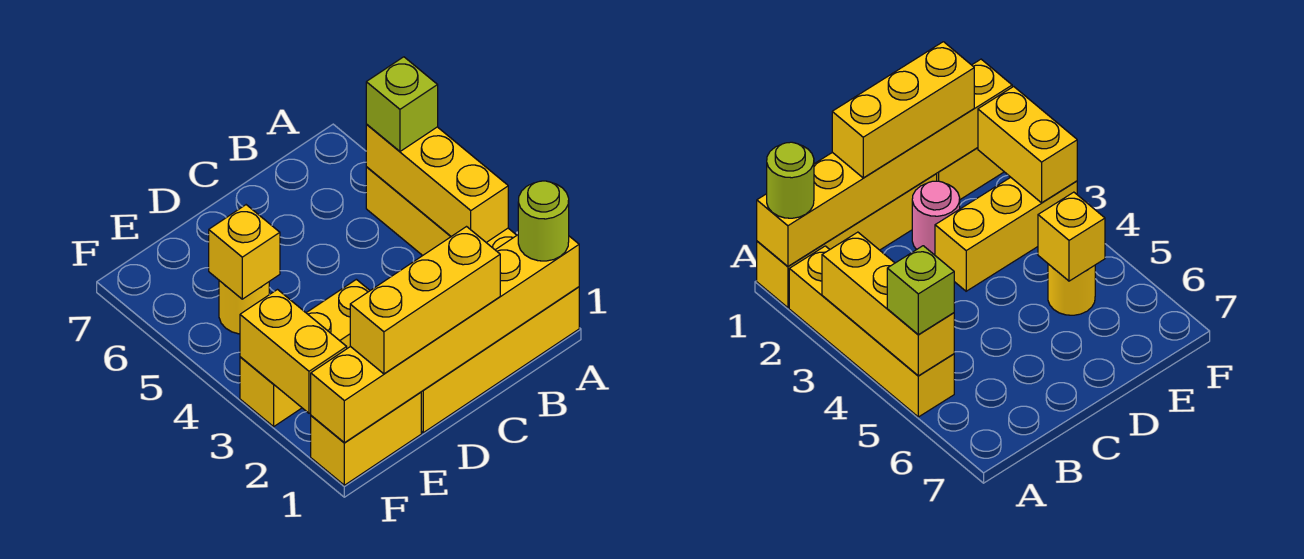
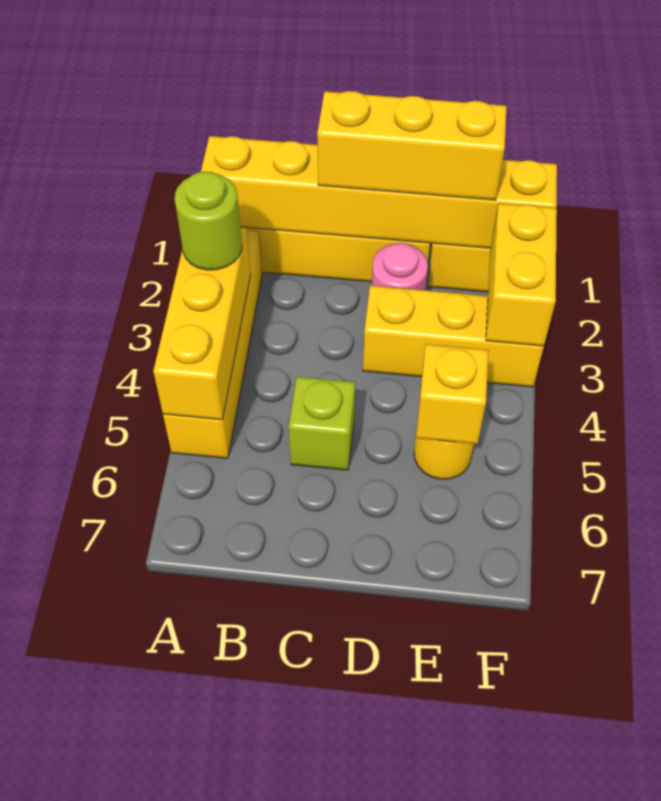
lime round brick A1 level 3 -> lime round brick A3 level 3
lime brick A5 level 3 -> lime brick C5 level 1

